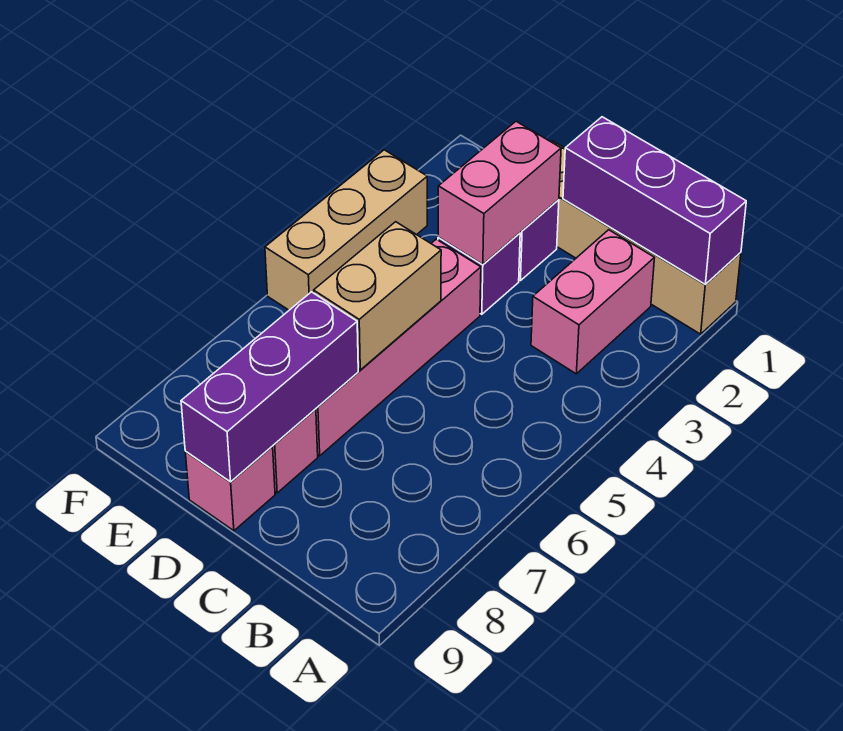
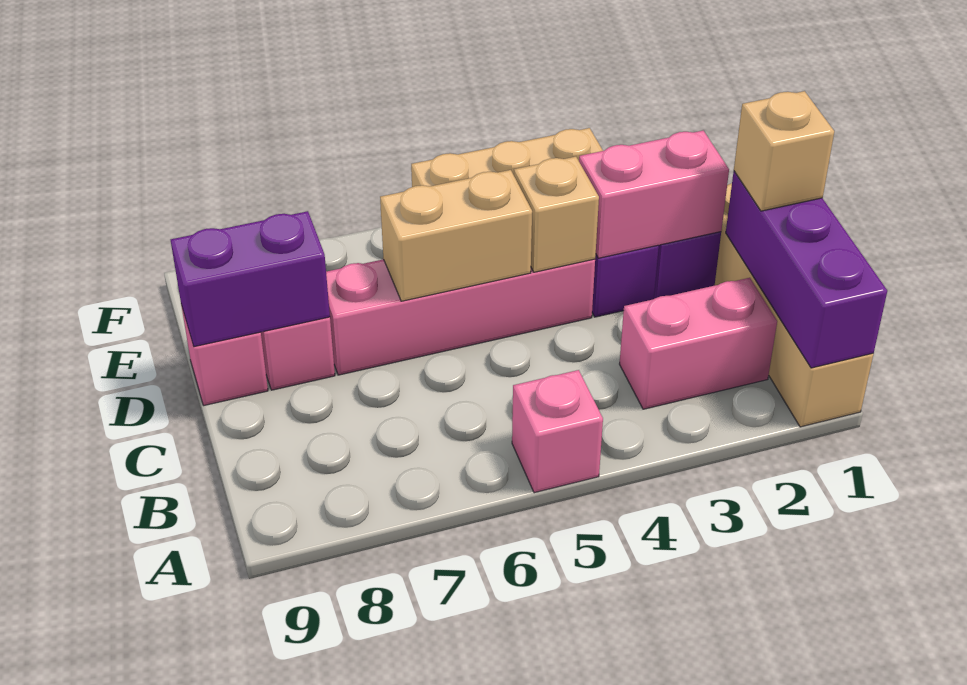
none -> pink brick A5 level 1
none -> tan brick C1 level 3
none -> tan brick D4 level 2
purple brick D7:D9 level 2 -> purple brick D8:D9 level 2

